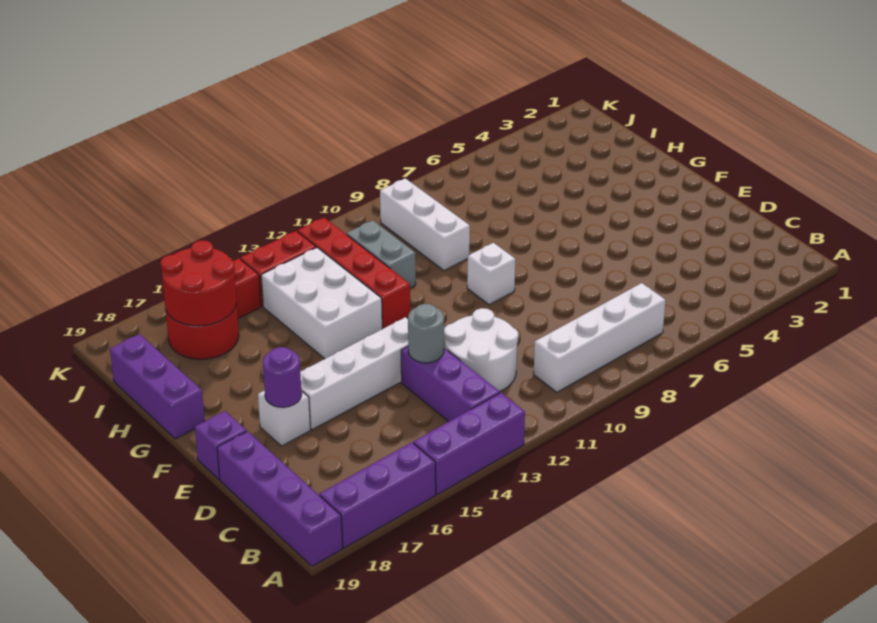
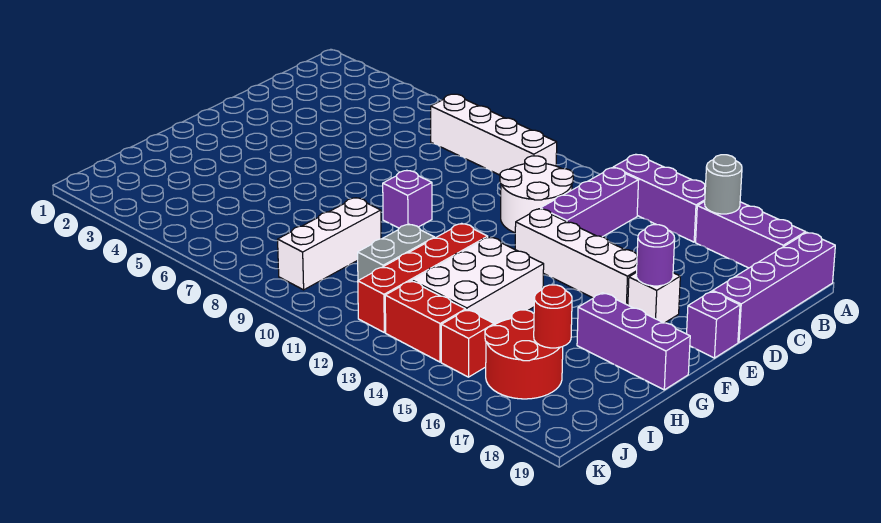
grey round brick D13 level 2 -> grey round brick A16 level 2
white brick F9 level 1 -> purple brick F9 level 1
purple brick G19:I19 level 1 -> purple brick G17:G19 level 1
red round brick I16:J17 level 2 -> red round brick I17 level 2

